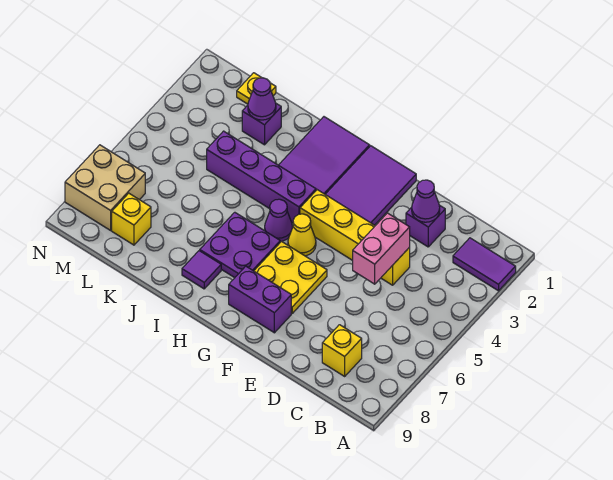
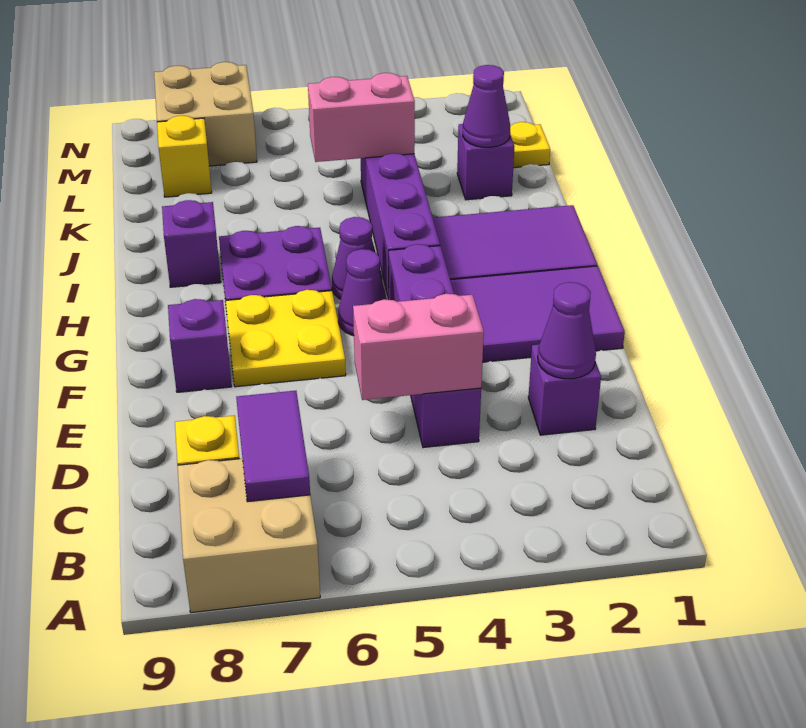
purple tile A2:B2 level 1 -> purple tile B7:C7 level 2
none -> tan brick A7:B8 level 1
yellow brick D4:G4 level 1 -> purple brick D4:G4 level 1
purple brick F8:G8 level 1 -> purple brick F8 level 1
yellow cone G5 level 1 -> purple cone G5 level 1
purple tile I8 level 1 -> purple brick I8 level 1
none -> pink brick K4:K5 level 2

